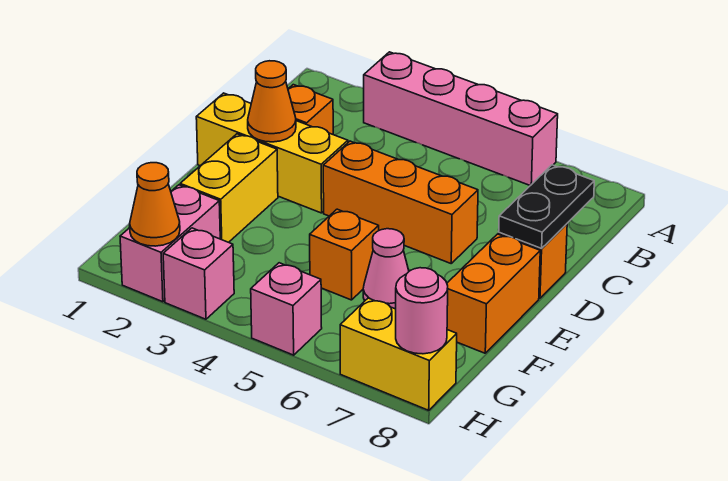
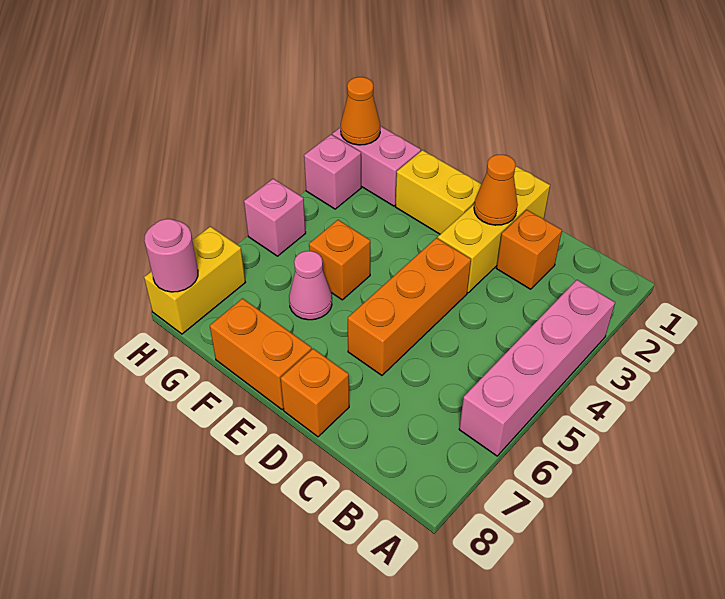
black plate C8:D8 level 2 -> none

